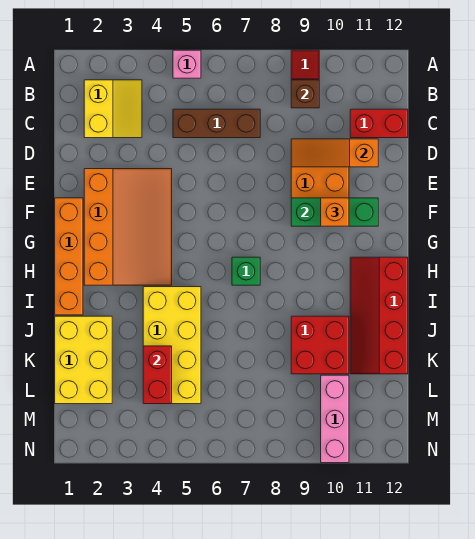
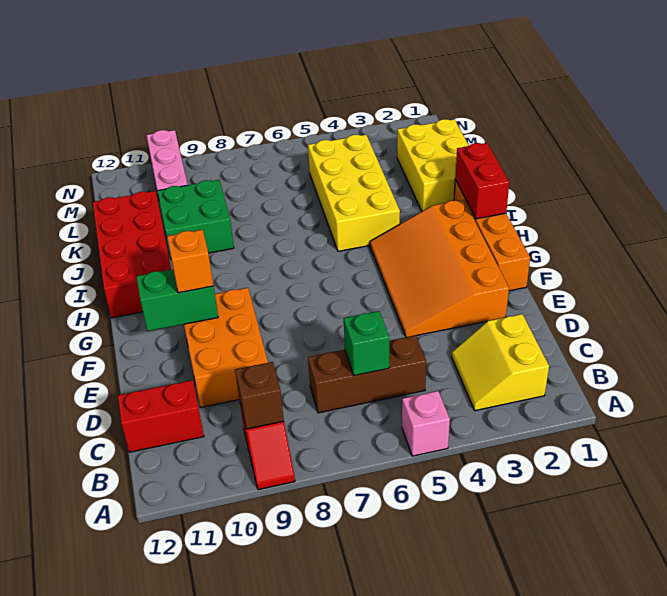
orange slope D9:D11 level 2 top 11 -> none
green brick F9:F11 level 2 -> green brick F10:F11 level 2
green brick H7 level 1 -> green brick C6 level 2
red slope H11:K12 level 1 top 12 -> red brick H11:K12 level 1
red brick J9:K10 level 1 -> green brick J9:K10 level 1
red brick K4:L4 level 2 -> red brick H1:I1 level 2

